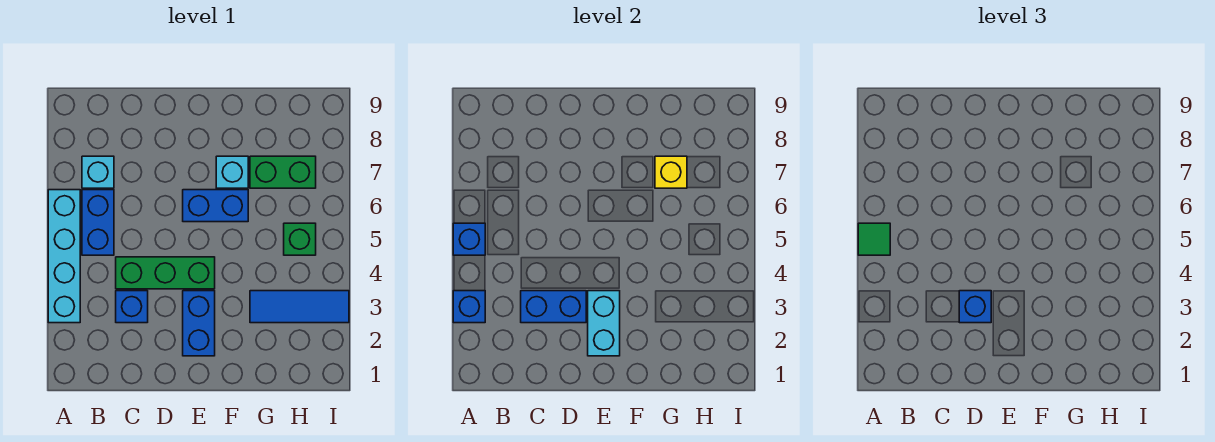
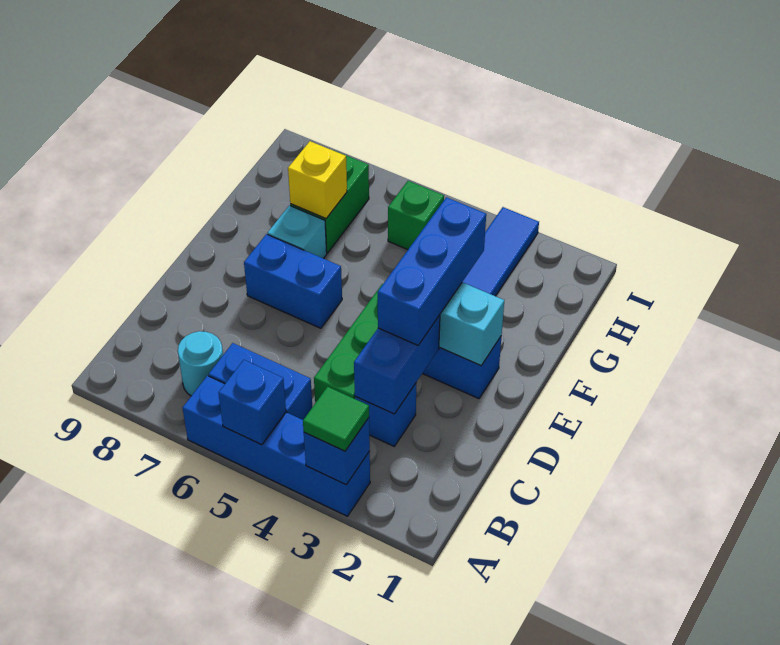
cyan brick A3:A6 level 1 -> blue brick A3:A6 level 1
green tile A5 level 3 -> green tile A3 level 3
cyan brick B7 level 1 -> cyan round brick B7 level 1
blue brick D3 level 3 -> blue brick D3:F3 level 3
blue brick E6:F6 level 1 -> blue brick E6:E7 level 1

